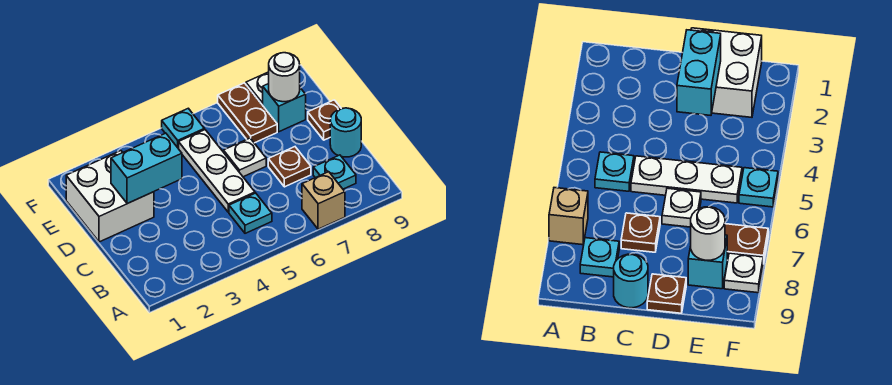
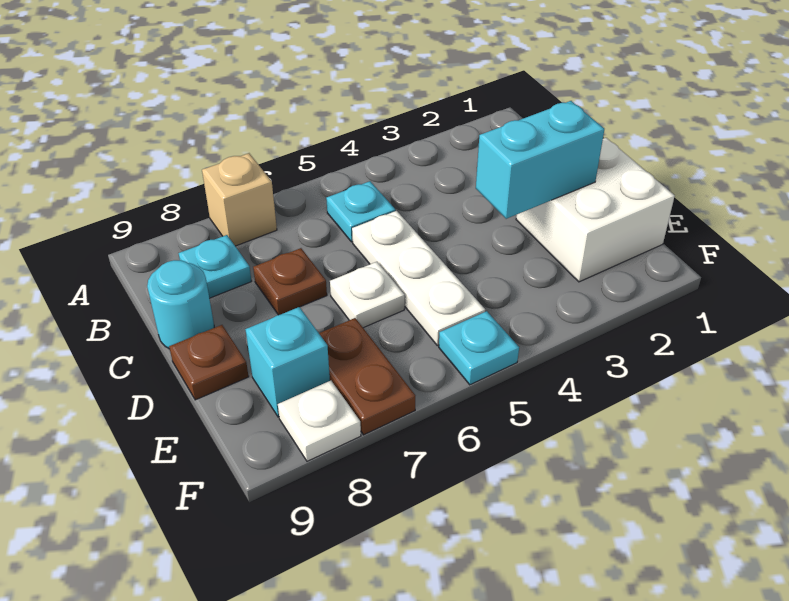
white round brick E8 level 2 -> none

